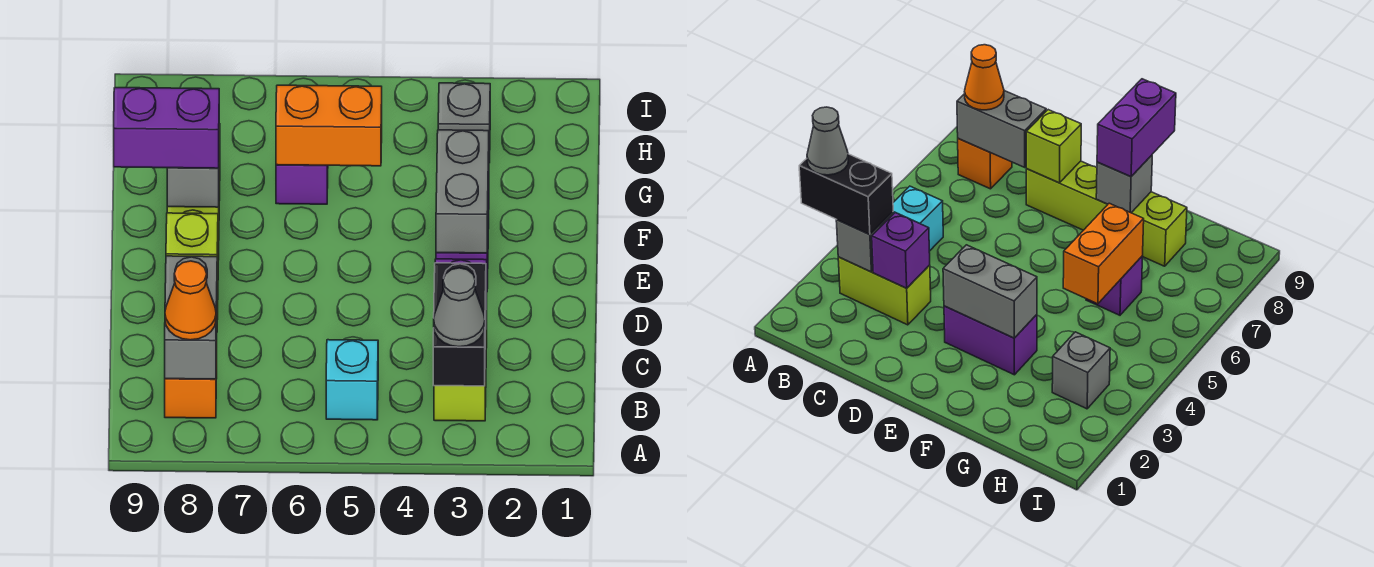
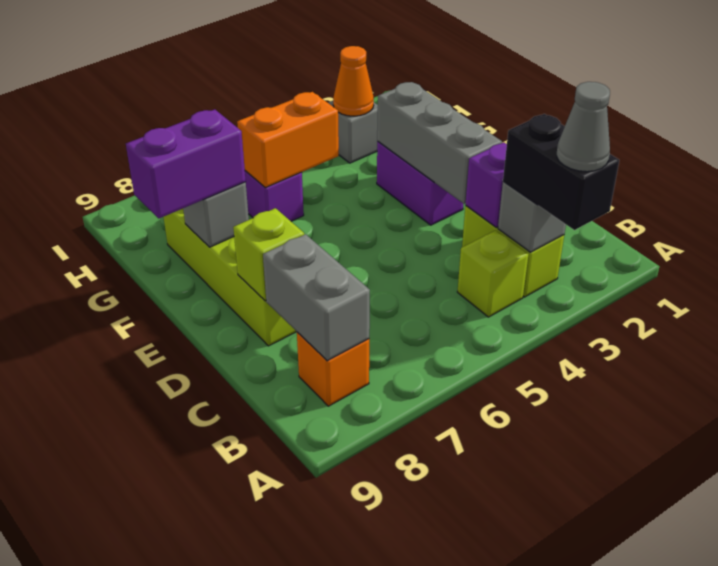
none -> lime brick B4 level 1
cyan brick B5 level 1 -> none
orange cone B8 level 3 -> orange cone H3 level 2
grey brick E3:F3 level 2 -> grey brick D3:F3 level 2

